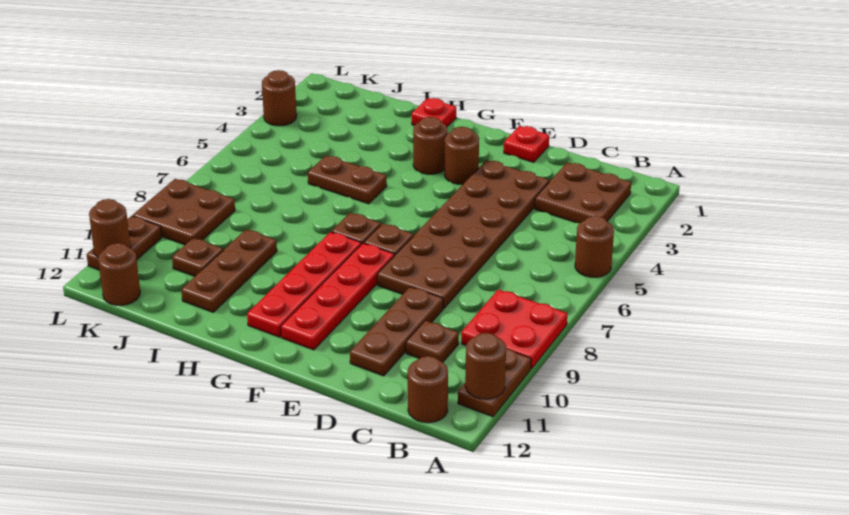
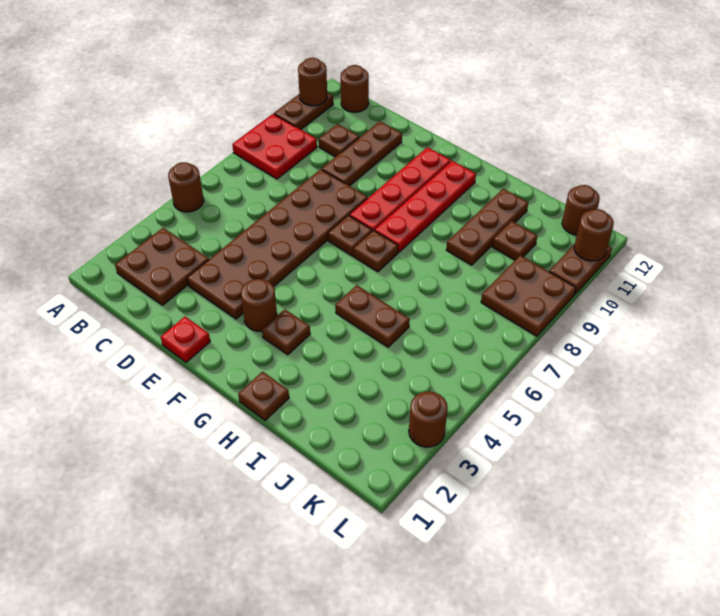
brown round brick G3 level 1 -> brown plate G3 level 1
red plate H1 level 1 -> brown plate H1 level 1

